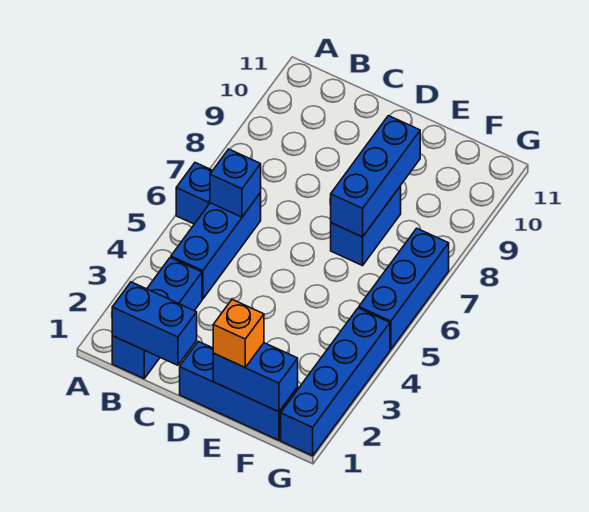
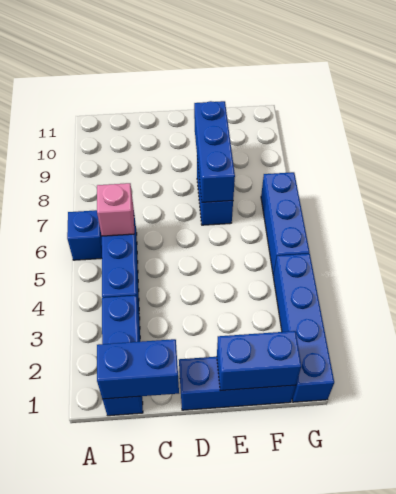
blue brick B6 level 2 -> pink brick B6 level 2
orange brick E1 level 3 -> none

